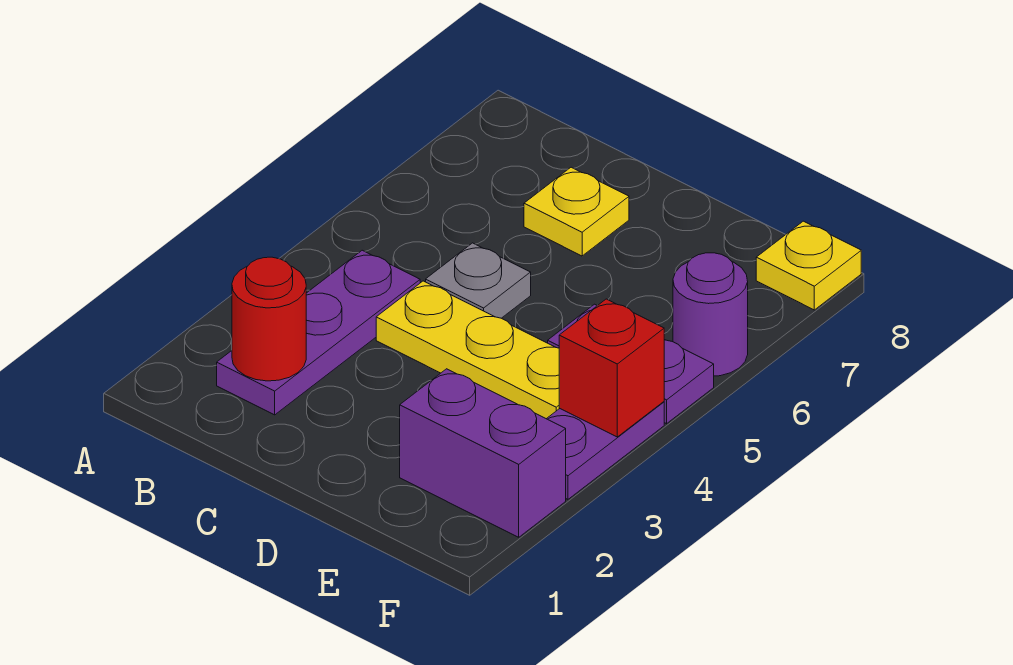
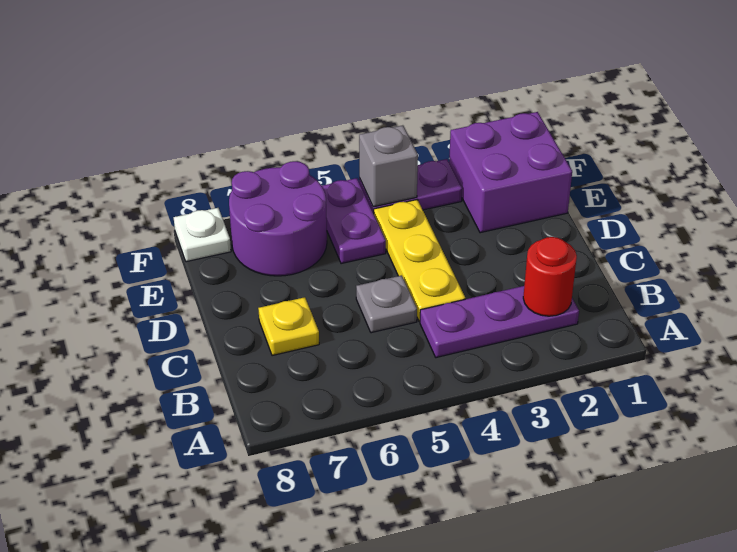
purple brick E2:F2 level 1 -> purple brick E1:F2 level 1
red brick F4 level 2 -> grey brick F4 level 2
purple round brick F6 level 1 -> purple round brick E6:F7 level 1
yellow plate F8 level 1 -> white plate F8 level 1

